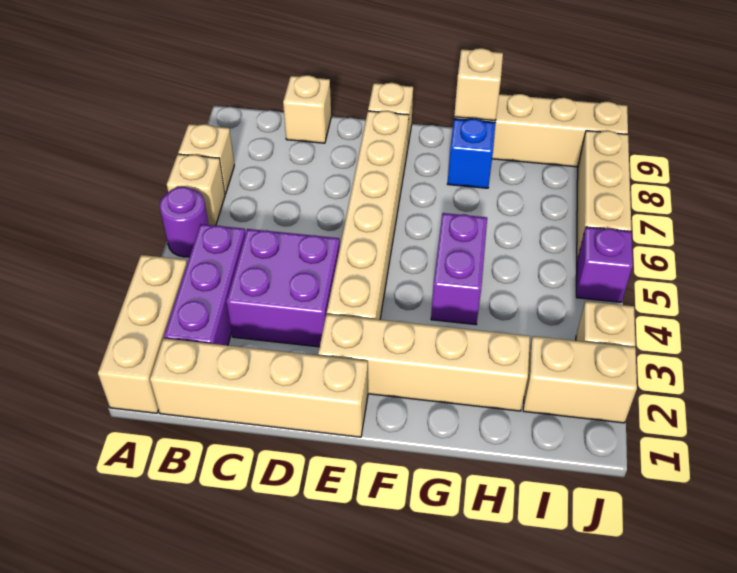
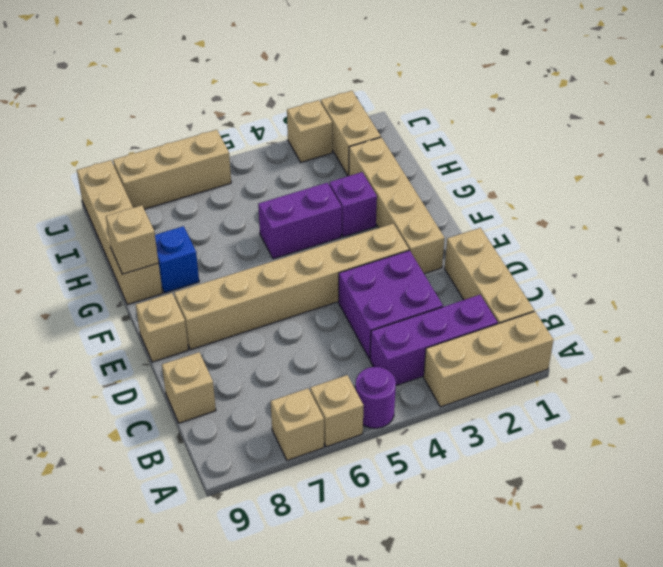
tan brick B1:E1 level 1 -> tan brick B1:D1 level 1
purple brick J5 level 1 -> purple brick G3 level 1

